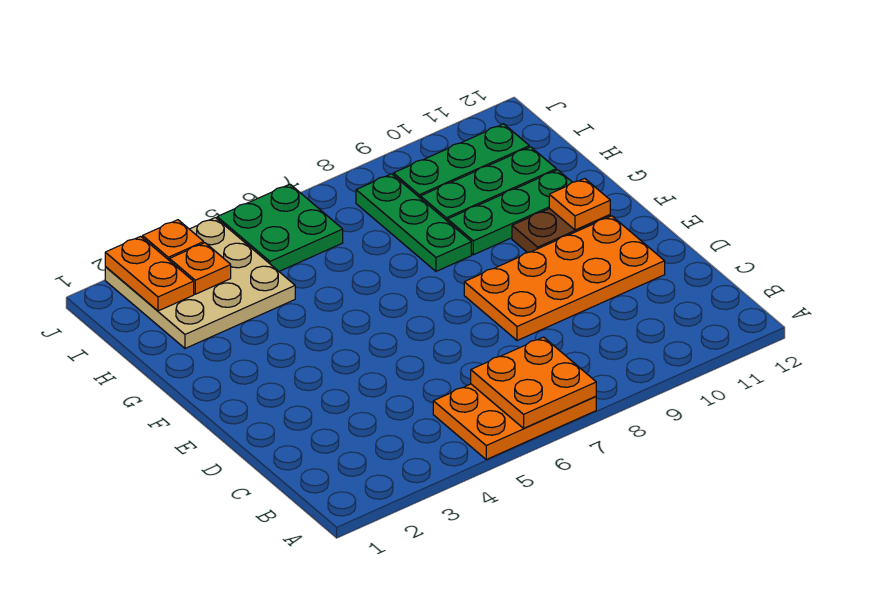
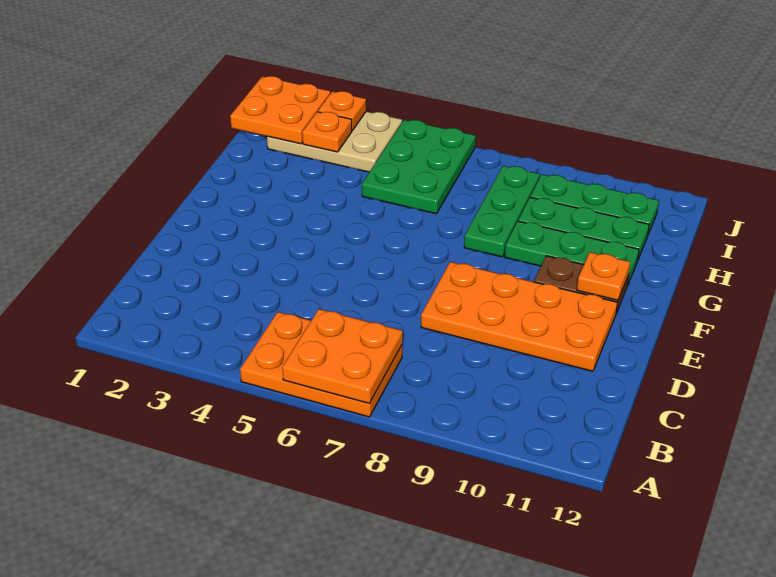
tan plate H2:J4 level 1 -> tan plate I2:J4 level 1
orange plate I2:J2 level 2 -> orange plate I1:J2 level 2
green plate I5:J6 level 1 -> green plate H5:J6 level 1

